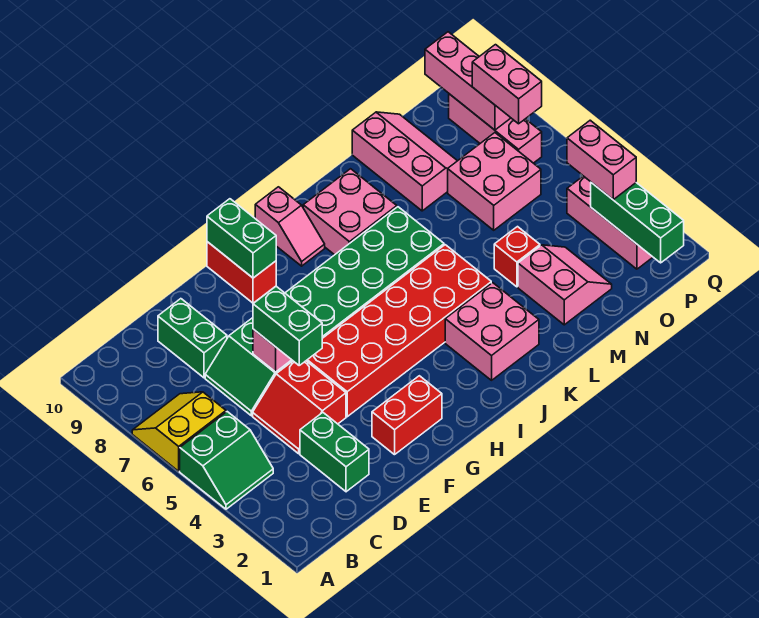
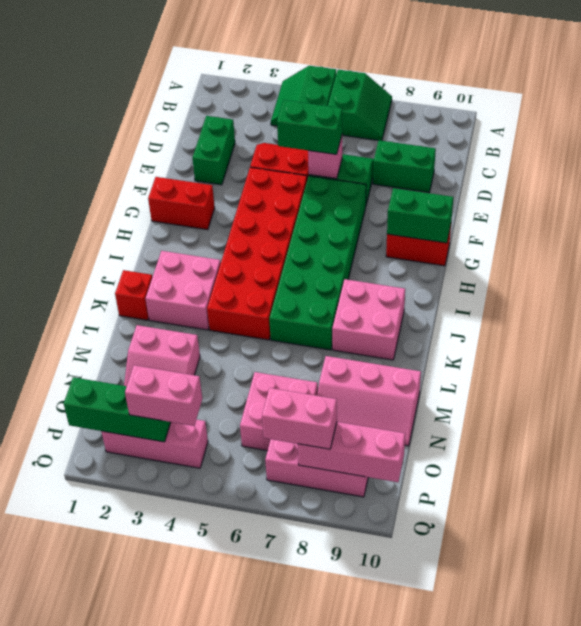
yellow slope A6:B7 level 1 top 6 -> green slope A6:B7 level 1 top 6
green brick D2:D3 level 1 -> green brick D2:E2 level 1
red brick F2:G2 level 1 -> red brick G1:G2 level 1
pink slope I9:I10 level 1 top 10 -> none
red brick M4 level 1 -> red brick K1 level 1

